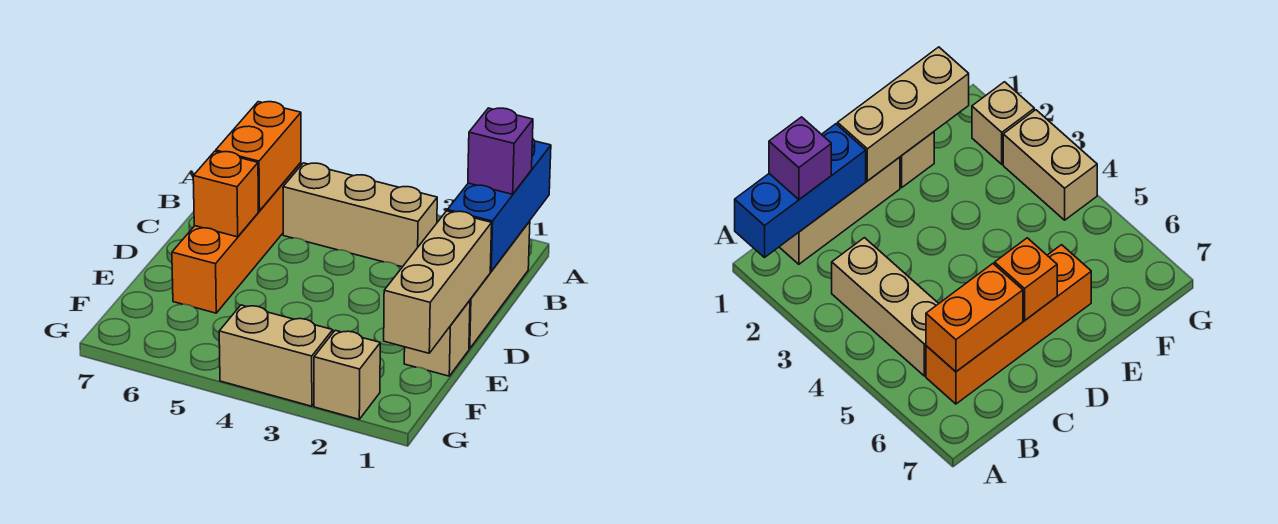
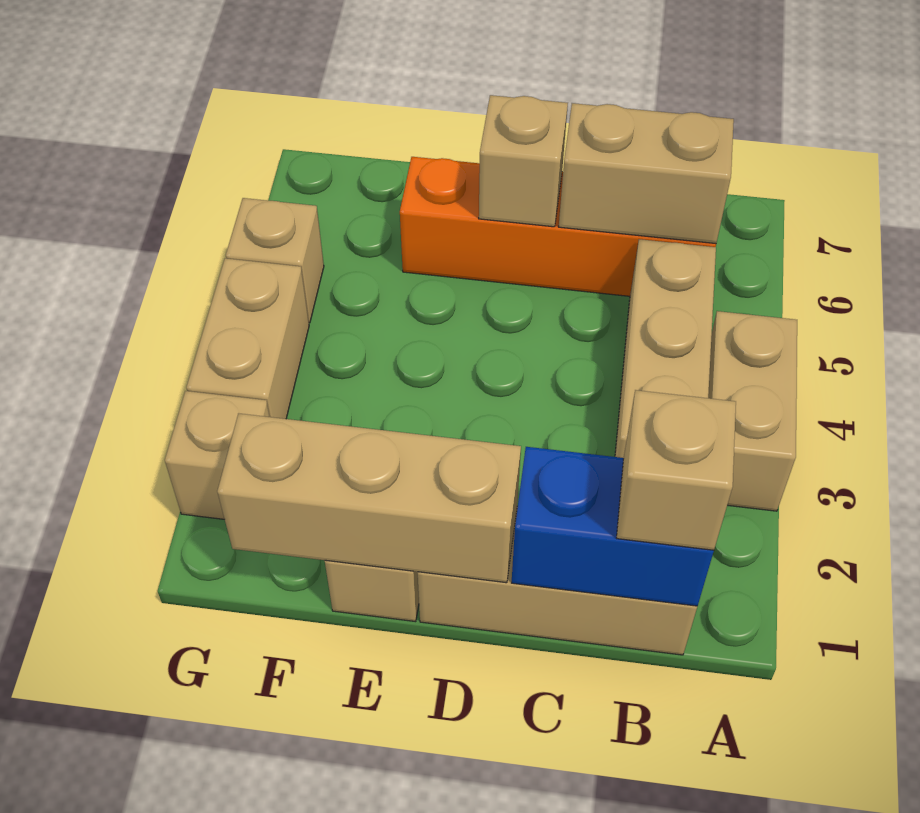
blue brick A1:C1 level 2 -> blue brick B1:C1 level 2
none -> tan brick A3:A4 level 1
purple brick B1 level 3 -> tan brick B1 level 3
orange brick B6:C6 level 2 -> tan brick B6:C6 level 2
orange brick D6 level 2 -> tan brick D6 level 2
none -> tan brick G5 level 1

